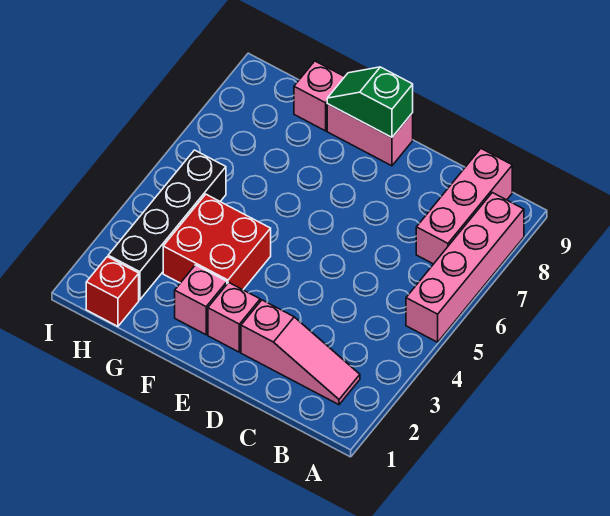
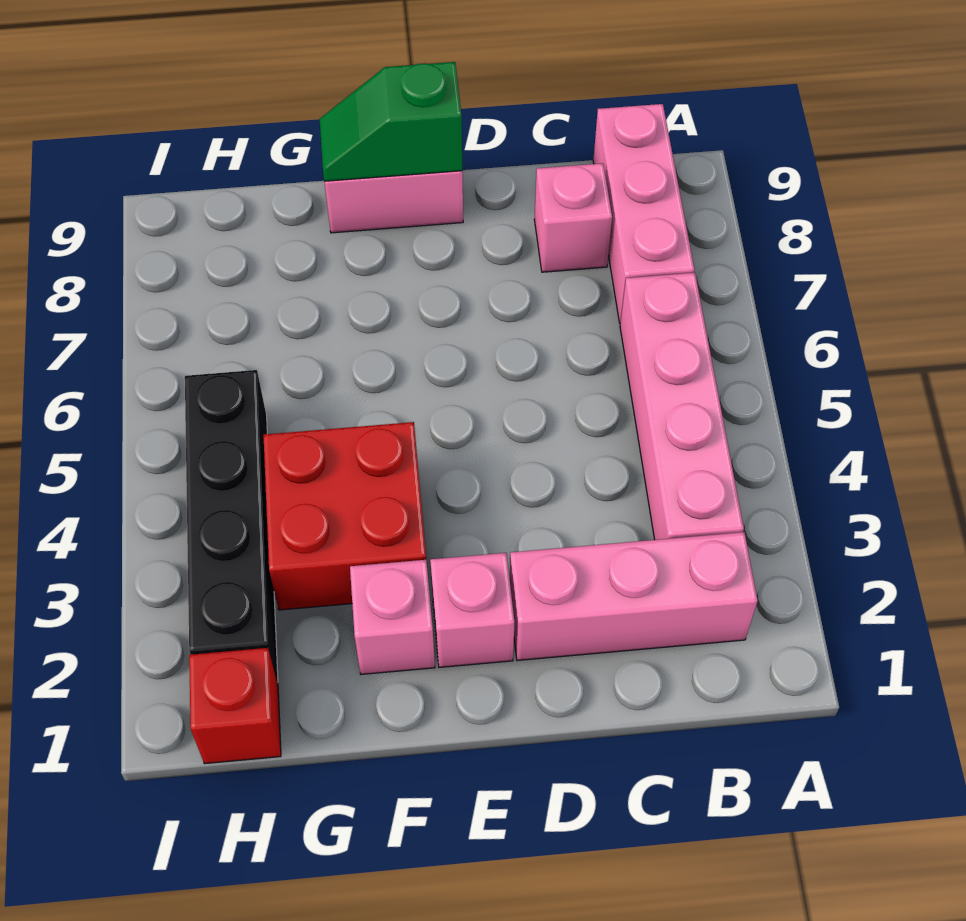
pink brick A5:A8 level 1 -> pink brick B3:B6 level 1
pink slope B2:D2 level 1 top D -> pink brick B2:D2 level 1
pink brick G9 level 1 -> pink brick C8 level 1

